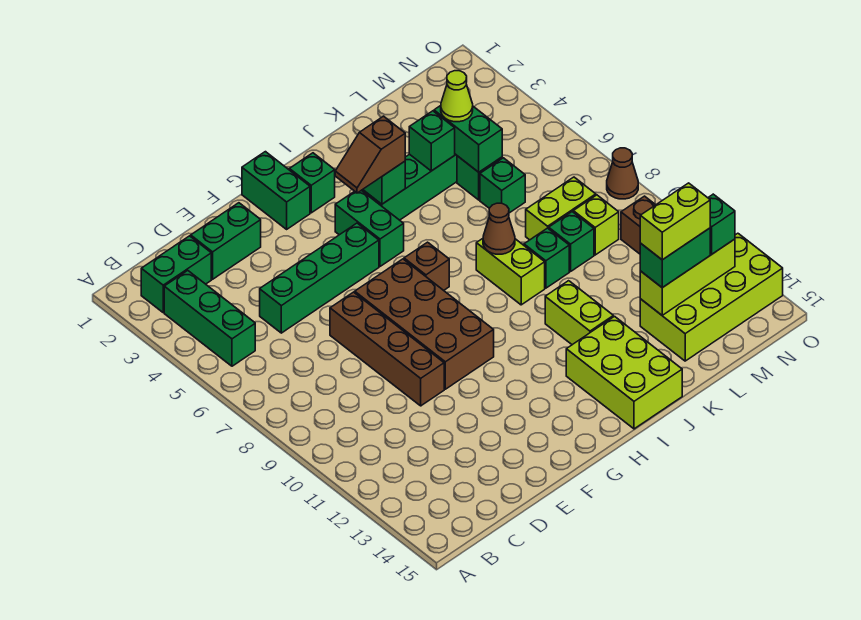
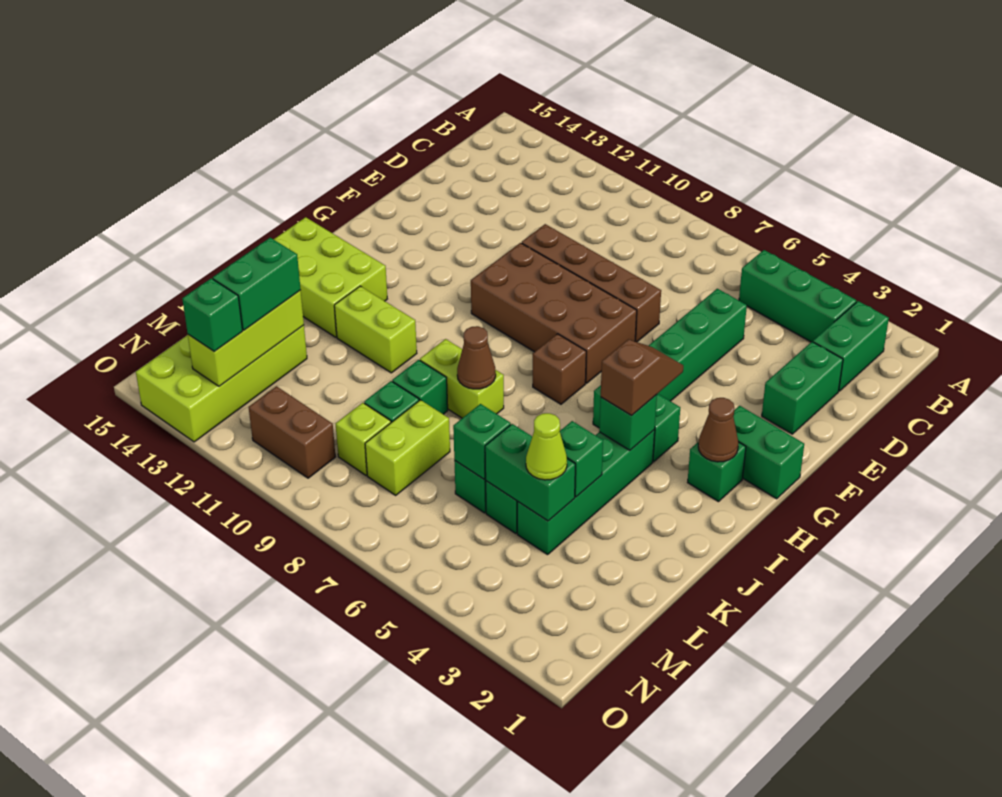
none -> green brick L6 level 2
lime brick L13:M13 level 4 -> none
brown cone O8 level 1 -> brown cone H2 level 2

